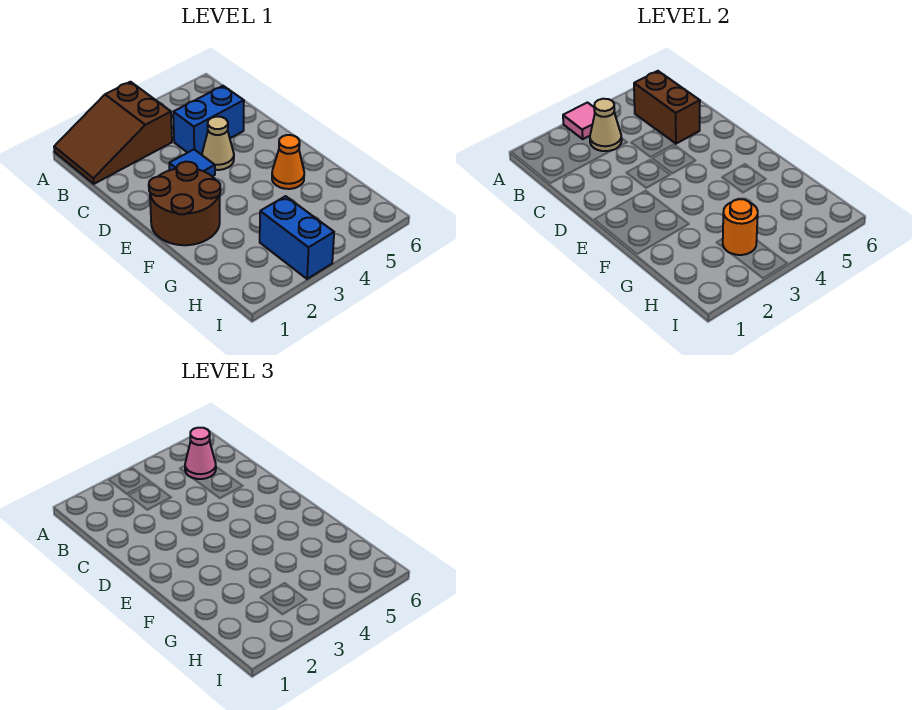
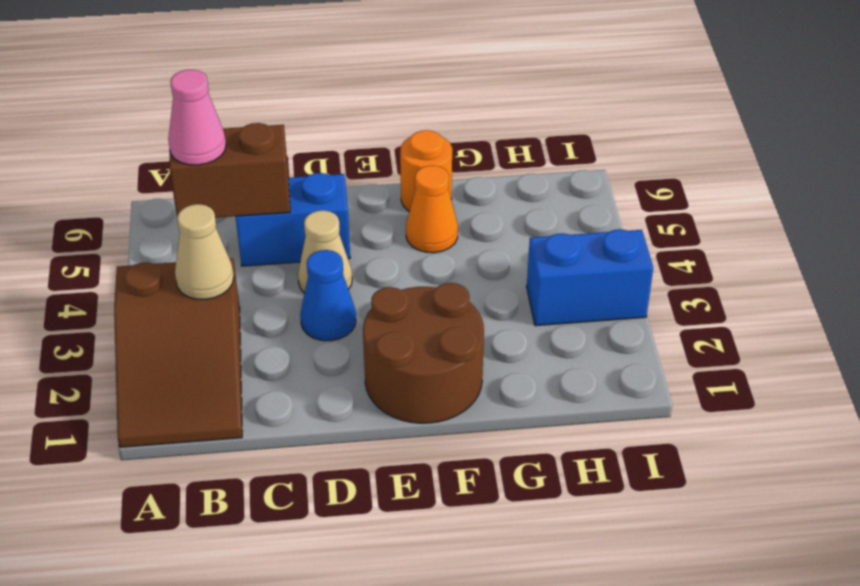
pink tile A3 level 2 -> none
blue brick C4:C5 level 1 -> blue brick C5:D5 level 1
blue tile D3 level 1 -> blue cone D3 level 1
orange round brick H3 level 2 -> orange round brick F6 level 1

